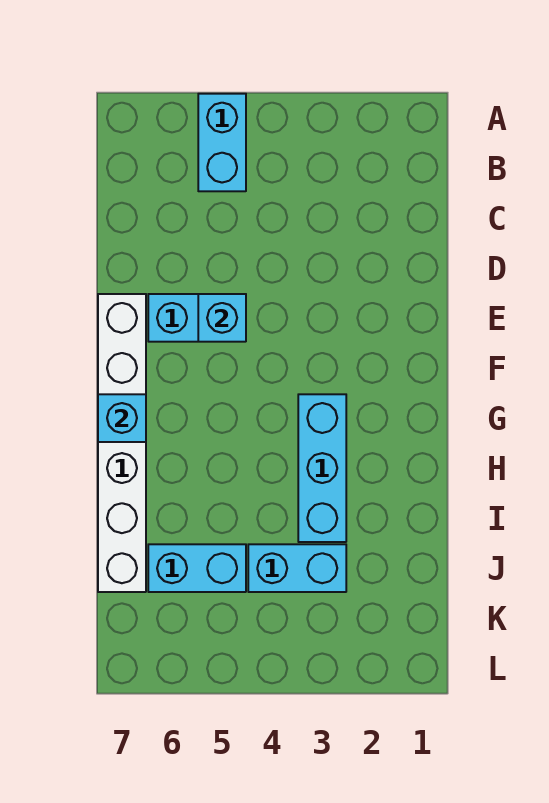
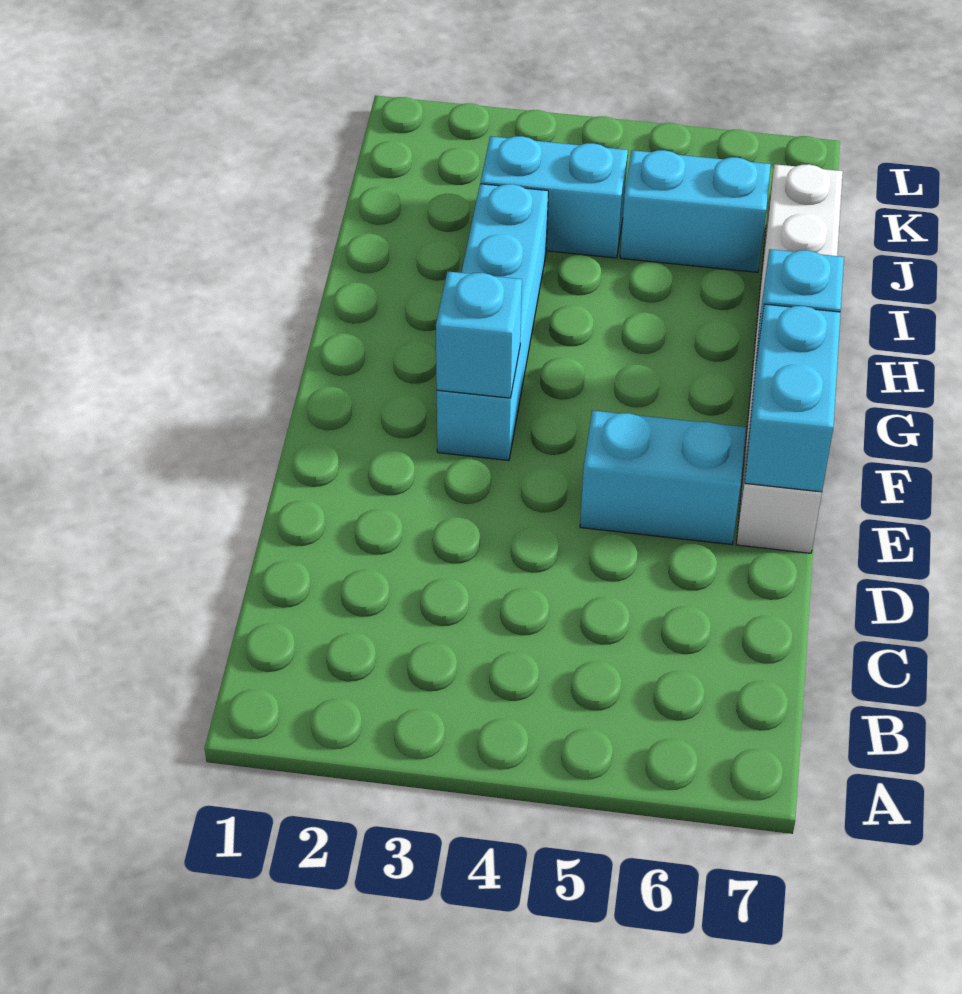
cyan brick A5:B5 level 1 -> cyan brick E7:F7 level 2
cyan brick E5 level 2 -> cyan brick F3 level 2
cyan brick G3:I3 level 1 -> cyan brick F3:I3 level 1

